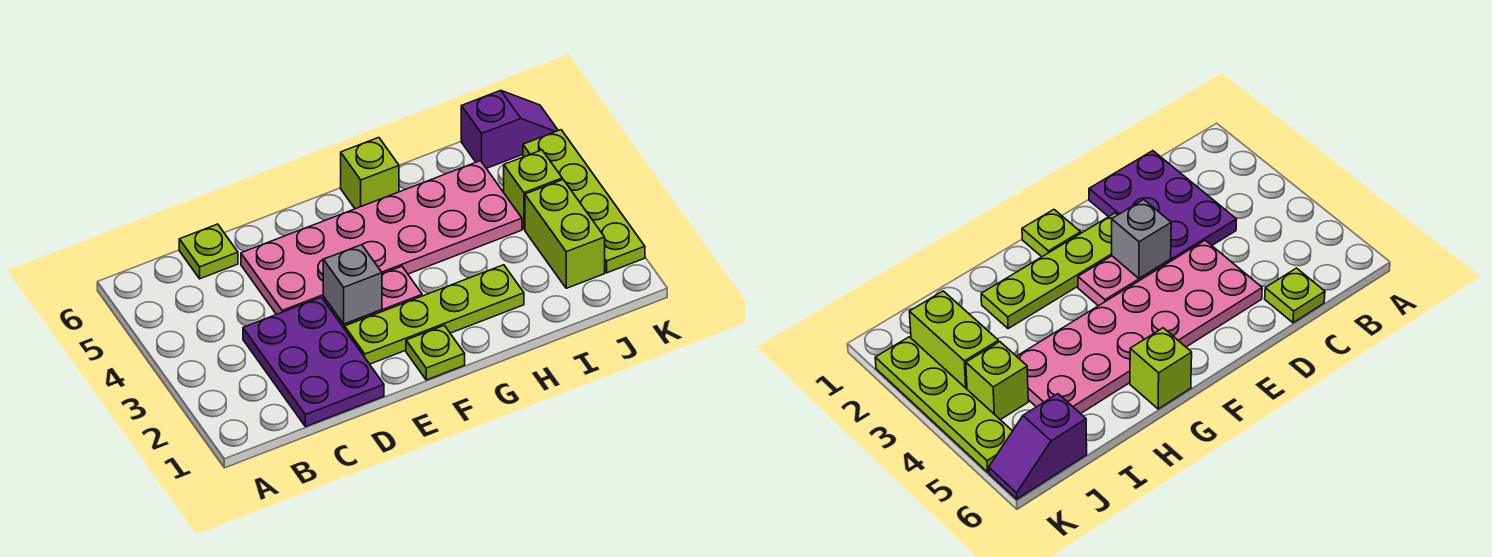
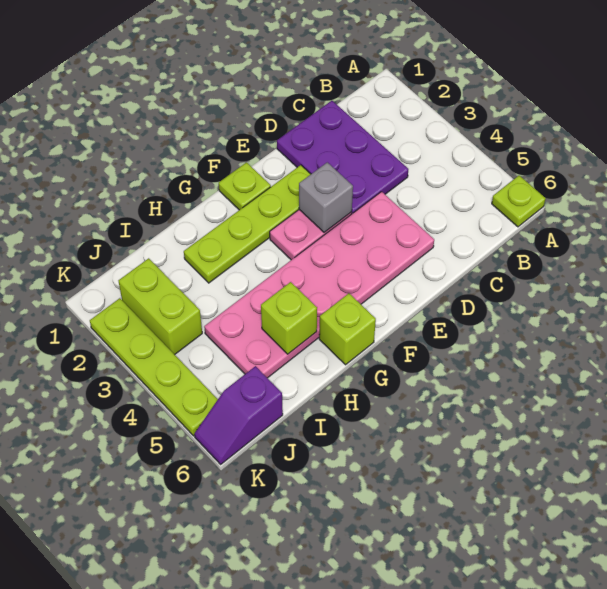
lime plate C6 level 1 -> lime plate A6 level 1
lime brick J4 level 1 -> lime brick H5 level 2

